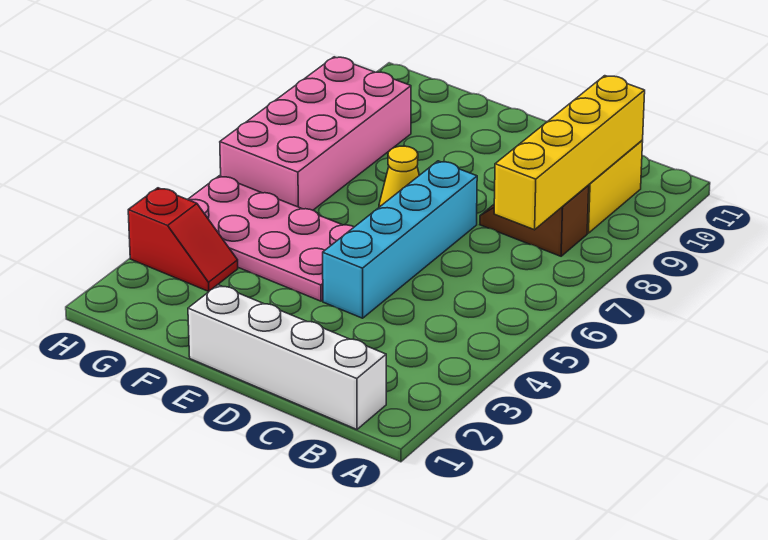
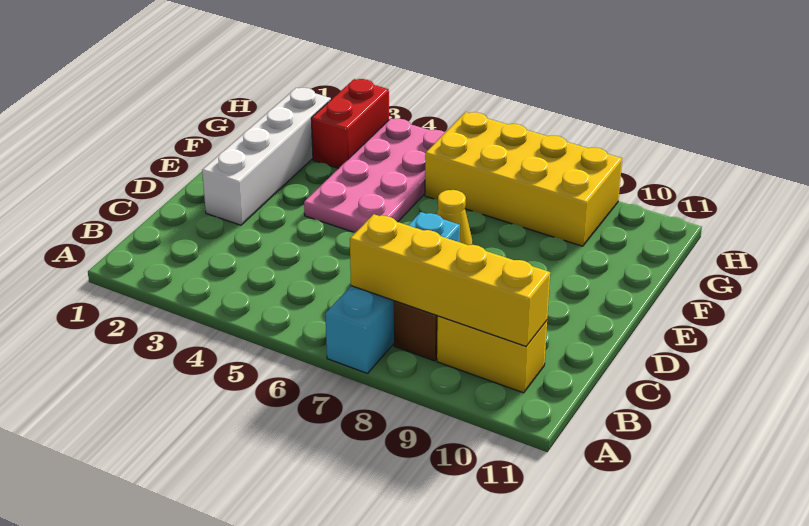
white brick B1:E1 level 1 -> white brick D2:G2 level 1
cyan brick D4:D7 level 1 -> cyan brick A7:D7 level 1
red slope G3:H3 level 1 top H -> red brick G3:H3 level 1
pink brick G6:H9 level 1 -> yellow brick G6:H9 level 1

